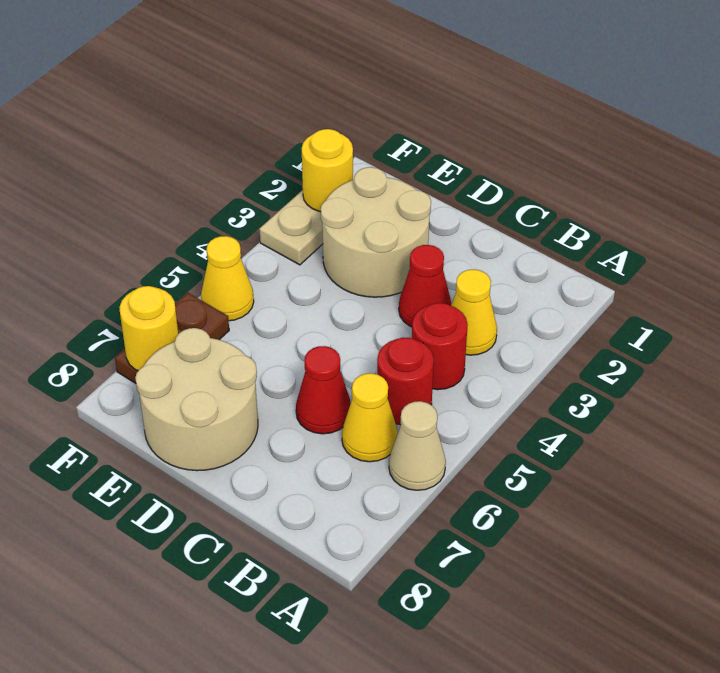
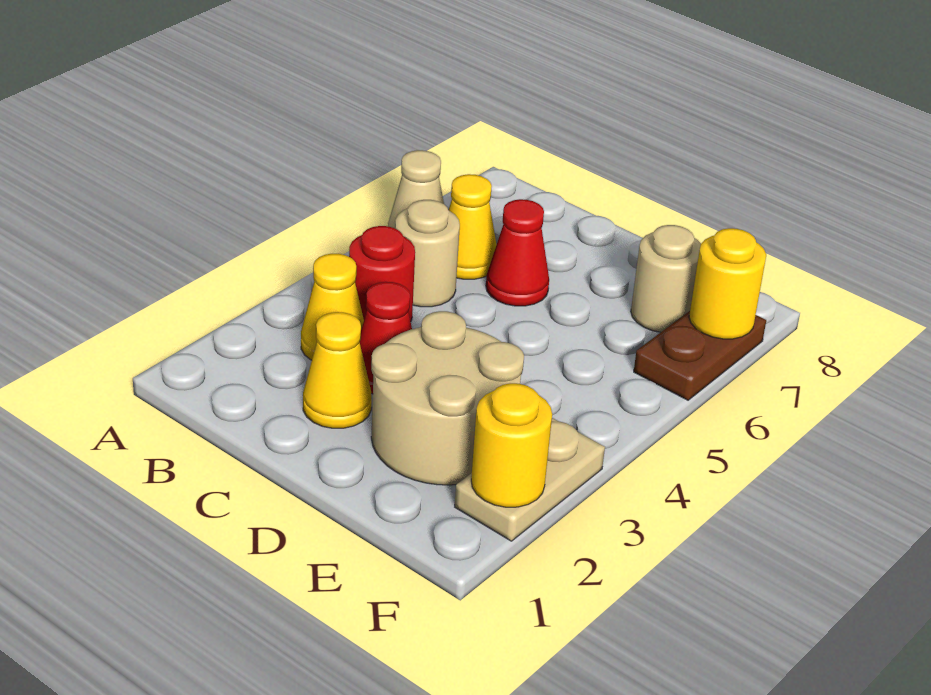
red round brick B5 level 1 -> tan round brick B5 level 1
tan round brick D7:E8 level 1 -> tan round brick E7 level 1
yellow cone F5 level 1 -> yellow cone C2 level 1

